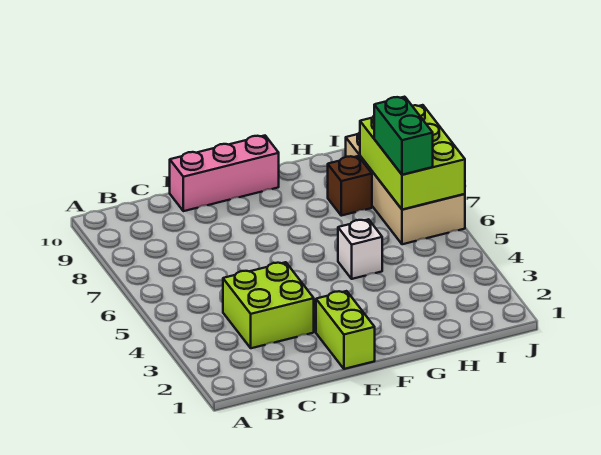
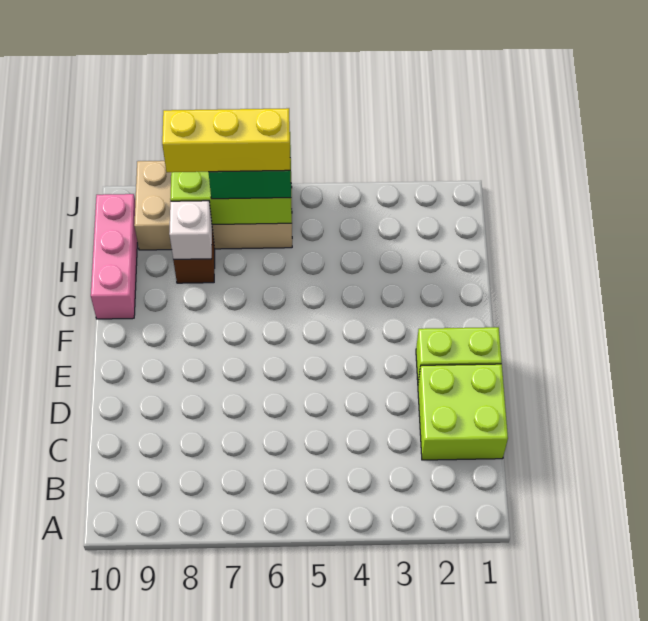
lime brick C3:D4 level 1 -> lime brick C1:D2 level 1
pink brick D10:F10 level 1 -> pink brick G10:I10 level 1
white brick G5 level 1 -> white brick H8 level 2
none -> yellow brick I6:I8 level 4

